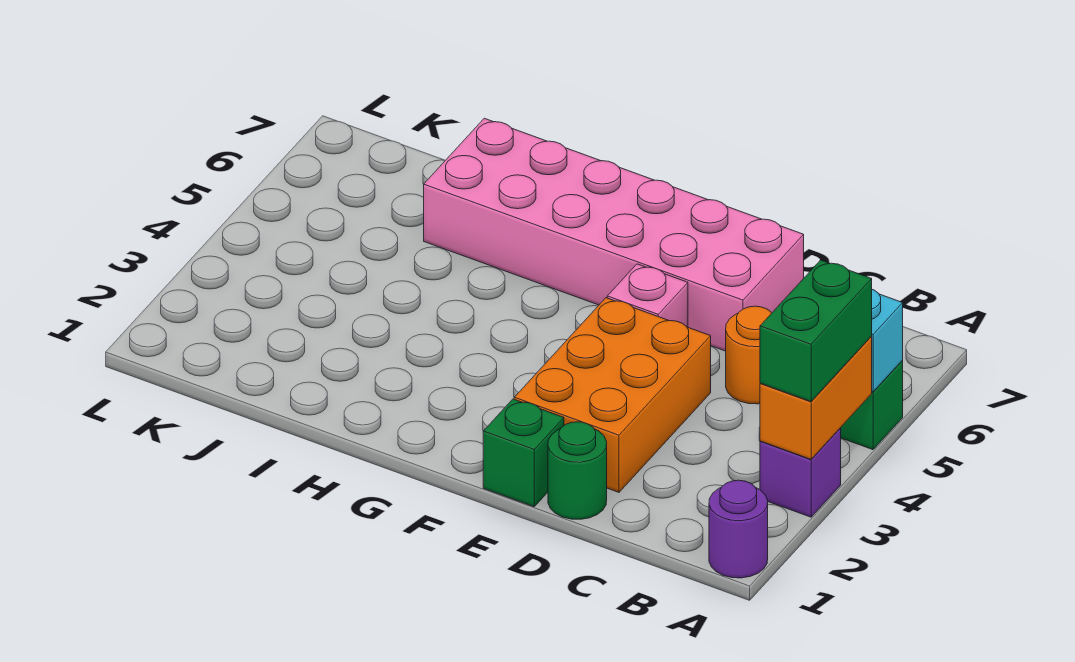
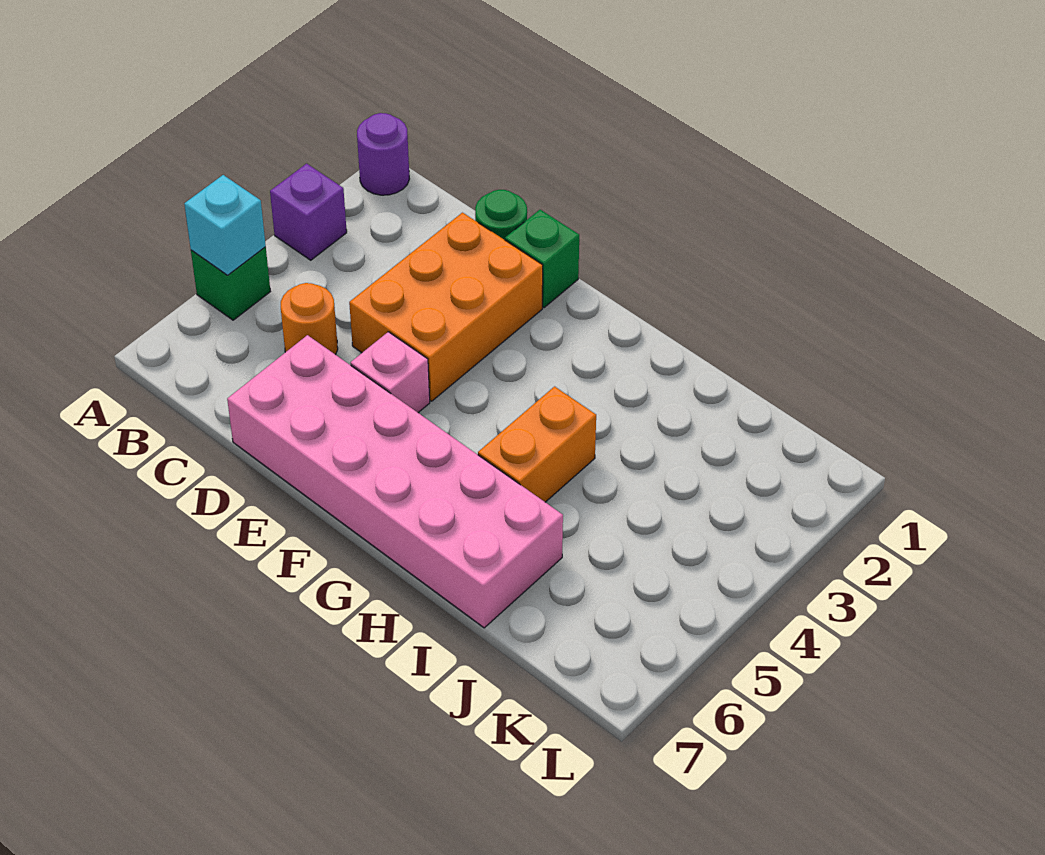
orange brick A3:A4 level 2 -> orange brick H4:H5 level 1
green brick A3:A4 level 3 -> none

